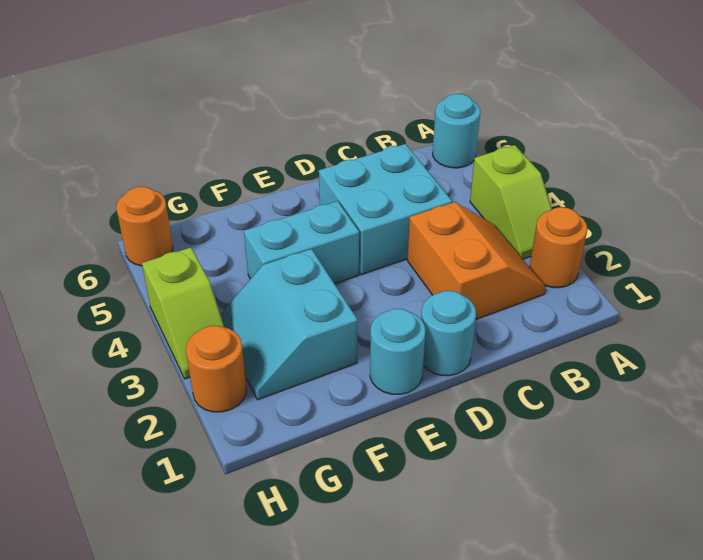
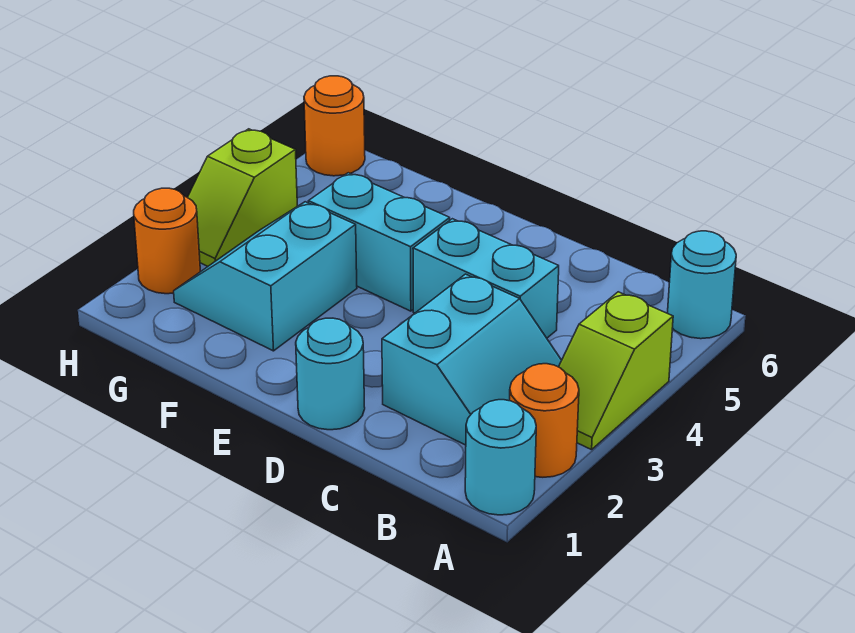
orange slope B2:C3 level 1 top C -> cyan slope B2:C3 level 1 top C
cyan brick C4:D5 level 1 -> cyan brick C4:D4 level 1
cyan round brick E1 level 1 -> cyan round brick A1 level 1

